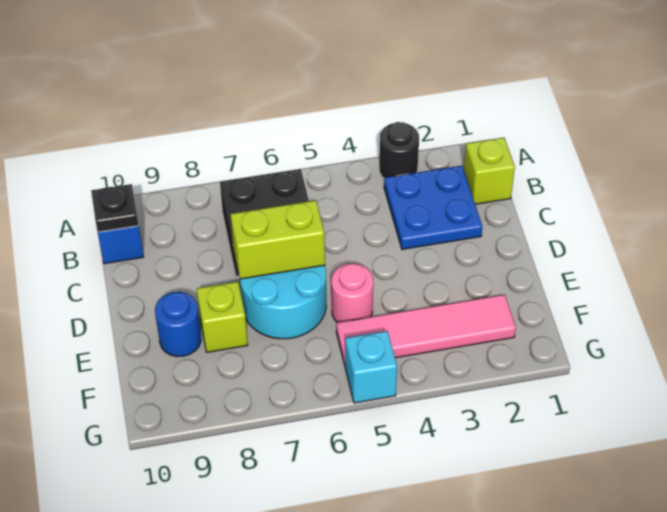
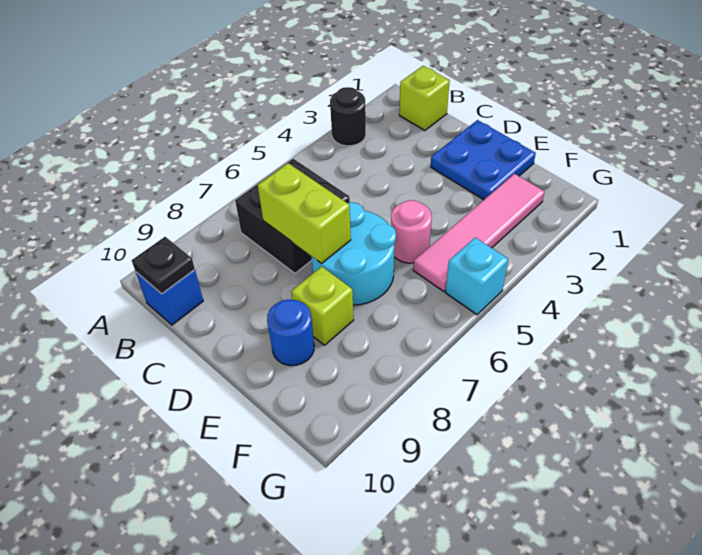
blue plate B2:C3 level 1 -> blue plate D1:E2 level 1
lime brick D6:D7 level 2 -> lime brick C7:D7 level 2

